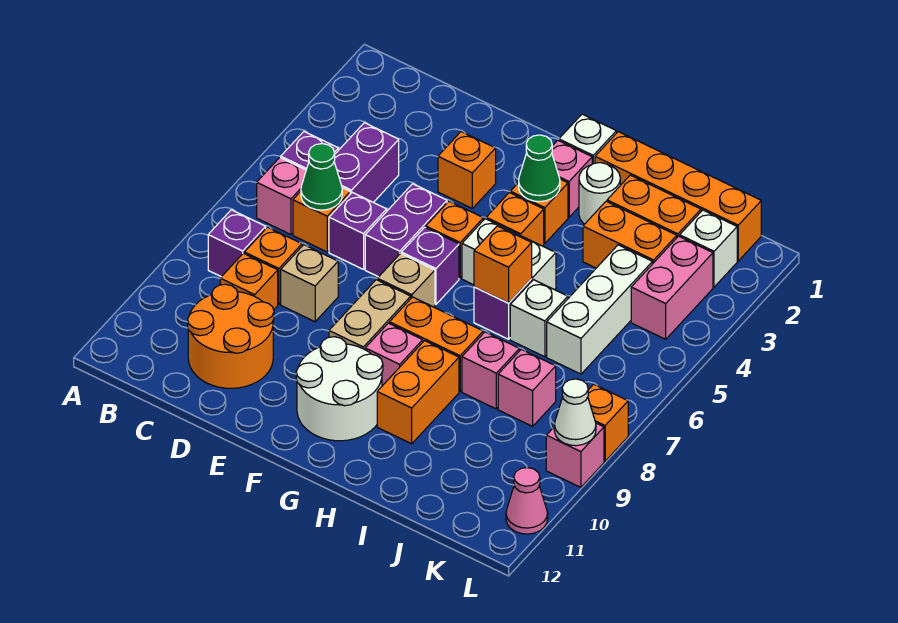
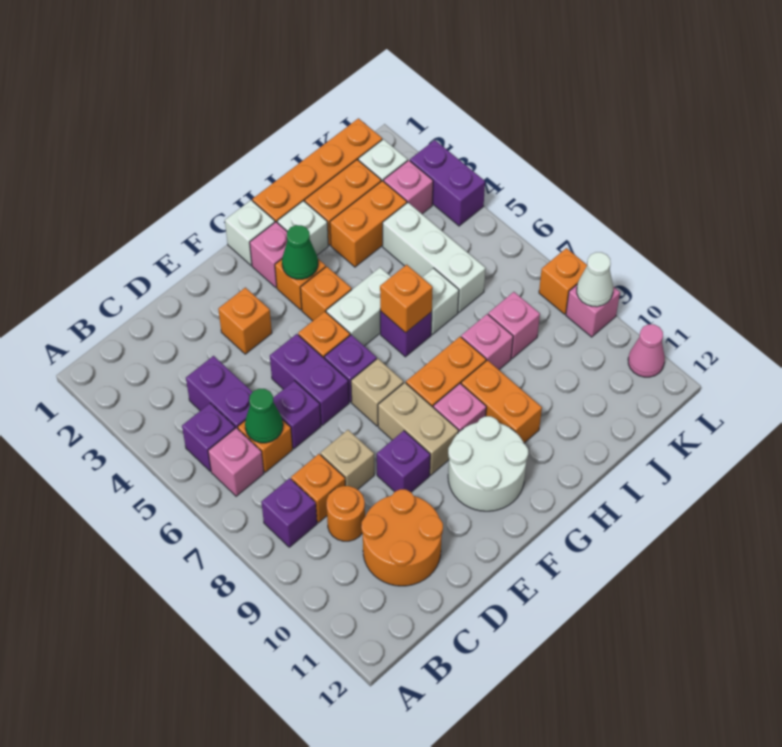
orange brick C9 level 1 -> orange round brick C9 level 1
none -> purple brick E9 level 1
white round brick H2 level 1 -> white brick H2 level 1
pink brick K3:K4 level 1 -> pink brick K3 level 1
none -> purple brick L3:L4 level 1

